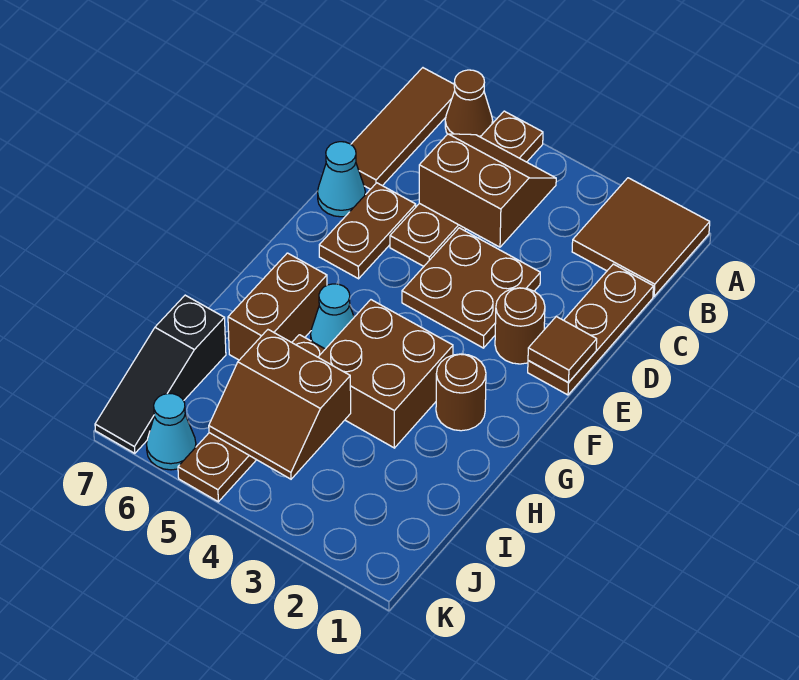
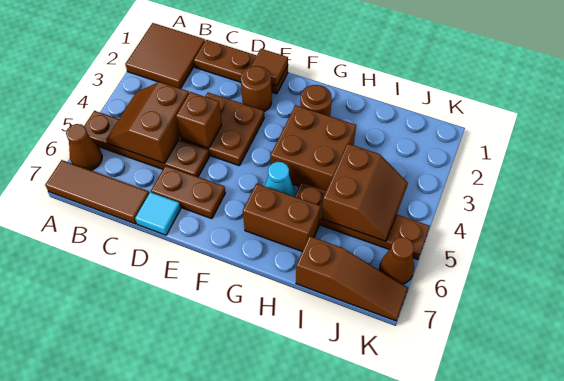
none -> brown brick D4 level 2
cyan cone D7 level 1 -> cyan tile D7 level 1
black slope I7:K7 level 1 top I -> brown slope I7:K7 level 1 top I
cyan cone K6 level 1 -> brown cone K6 level 1

